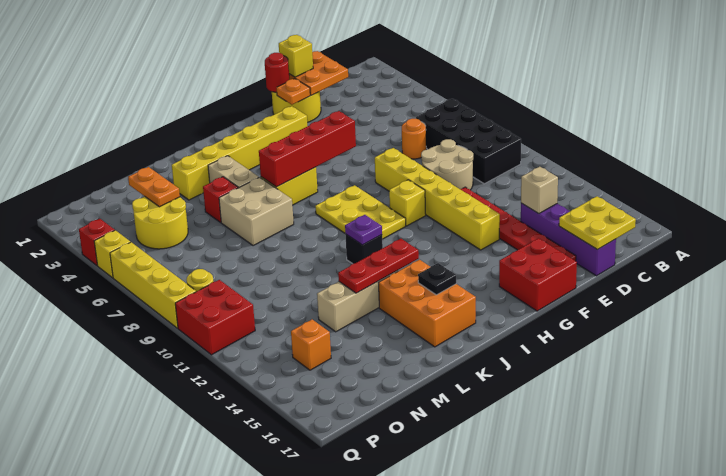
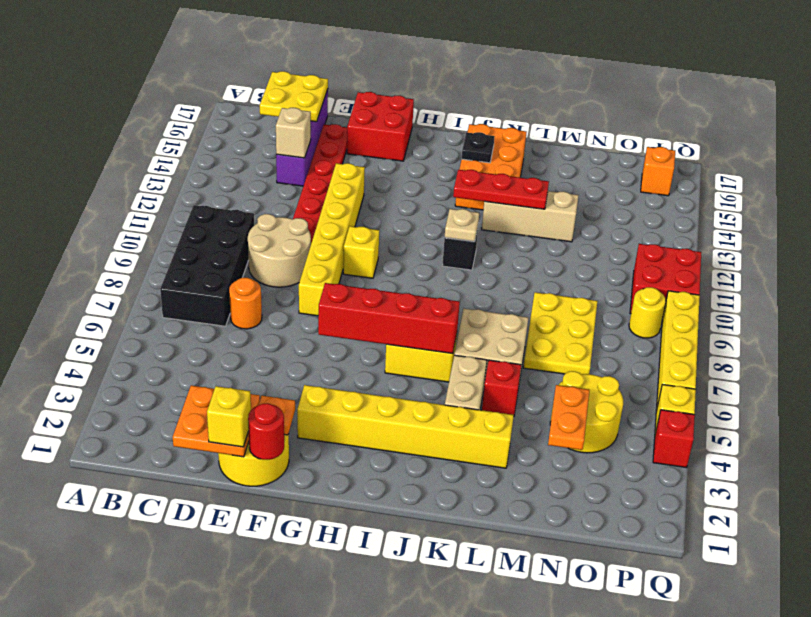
yellow plate H8:I10 level 1 -> yellow plate M7:N9 level 1
purple plate J11 level 2 -> tan plate J11 level 2
orange brick O14 level 1 -> orange brick P16 level 1

